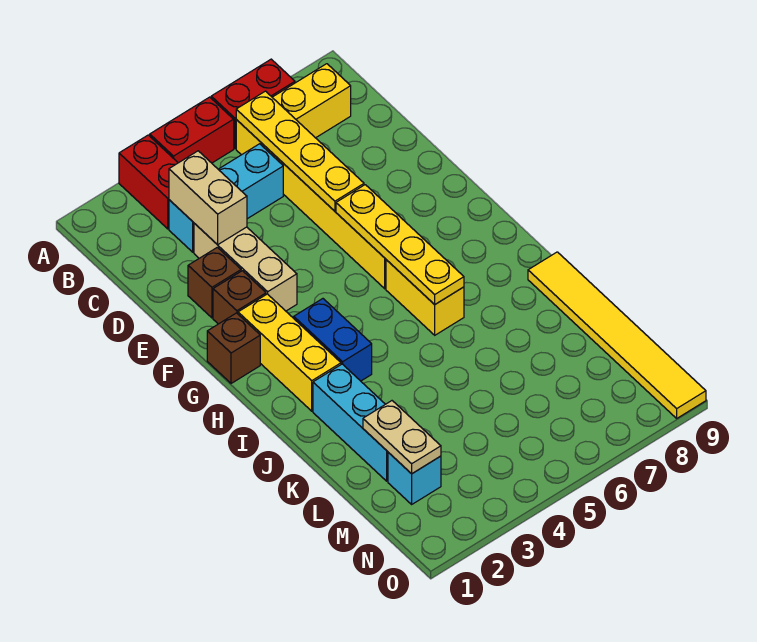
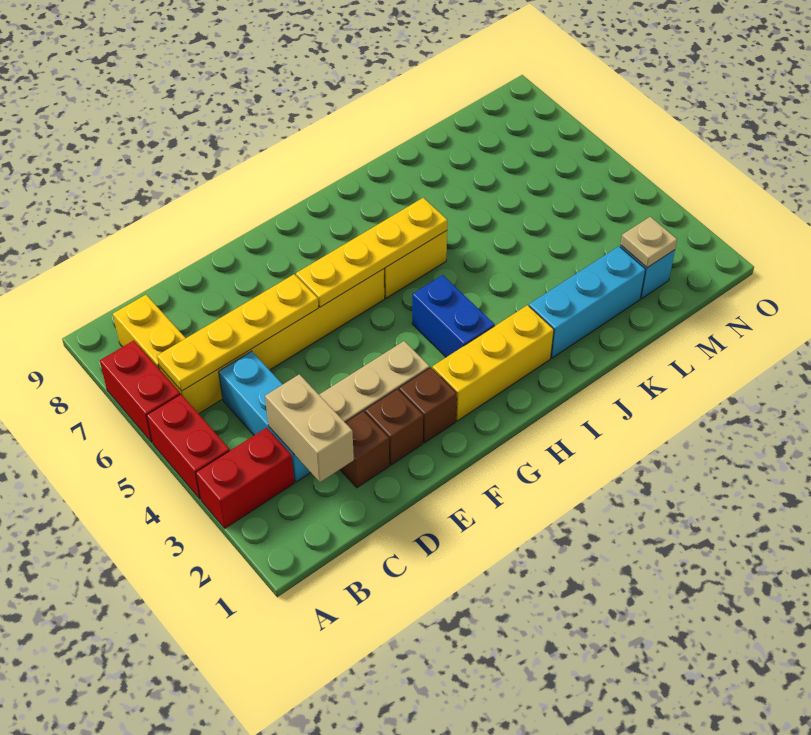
tan brick C3:D3 level 2 -> tan brick C2:C3 level 2
brown brick G1 level 1 -> brown brick D2 level 1
blue brick H3:I3 level 1 -> blue brick H3:H4 level 1
yellow tile J9:O9 level 1 -> none
tan plate L2:M2 level 2 -> tan plate M2 level 2

